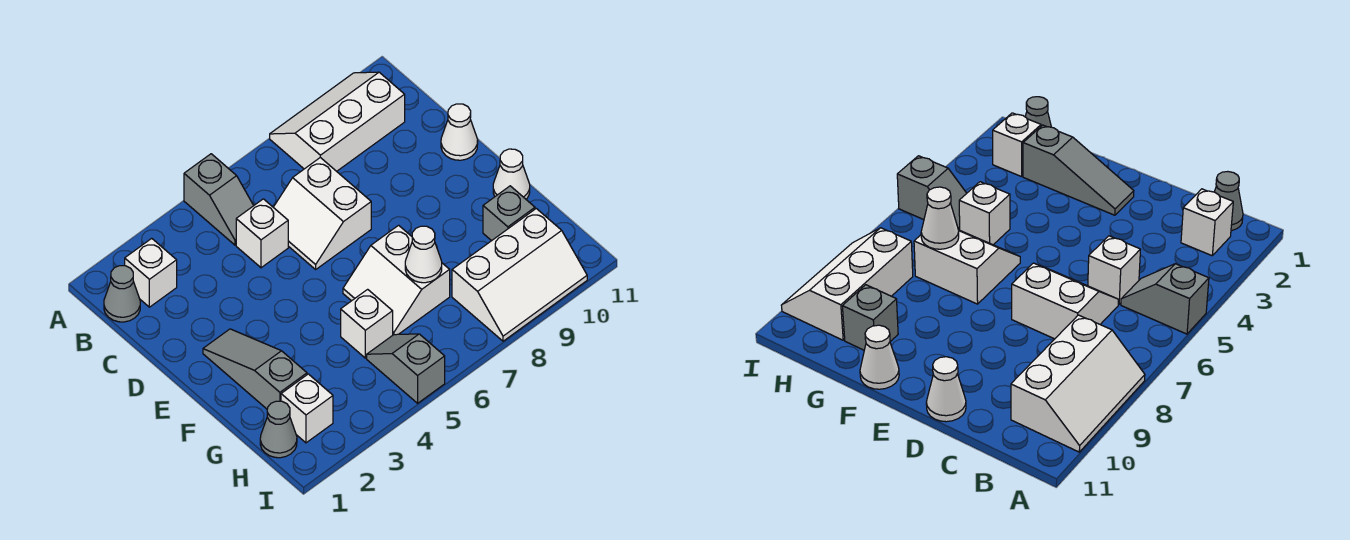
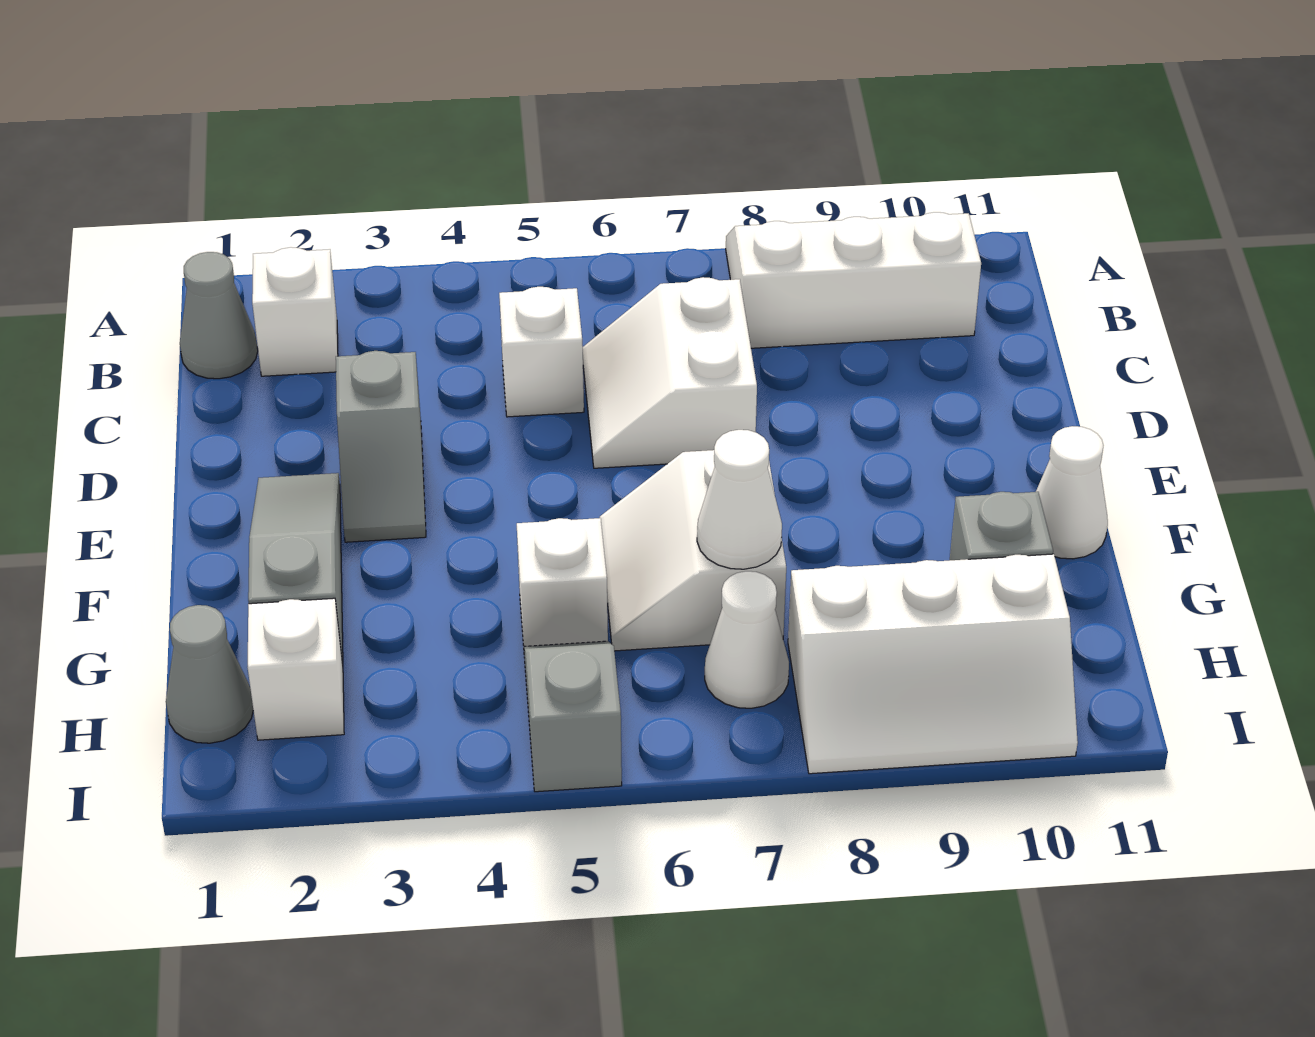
grey slope A5:B5 level 1 top A -> grey slope D3:E3 level 1 top D
white cone D11 level 1 -> white cone H7 level 1

